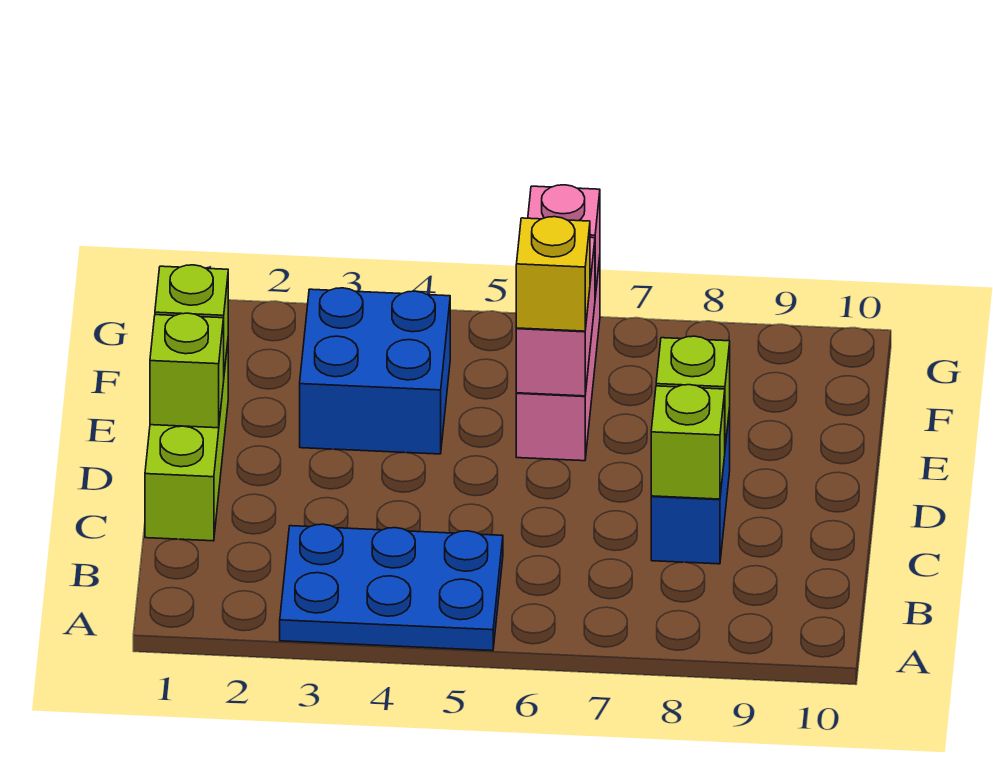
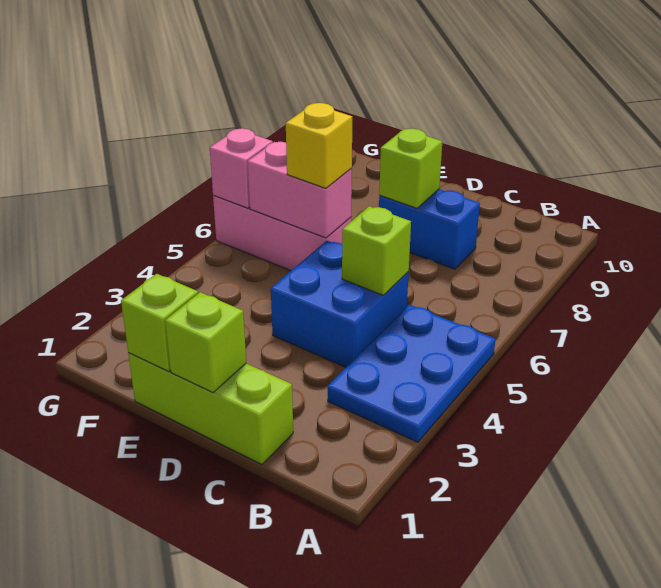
lime brick C8 level 2 -> lime brick C5 level 2
blue brick E3:F4 level 1 -> blue brick C4:D5 level 1

